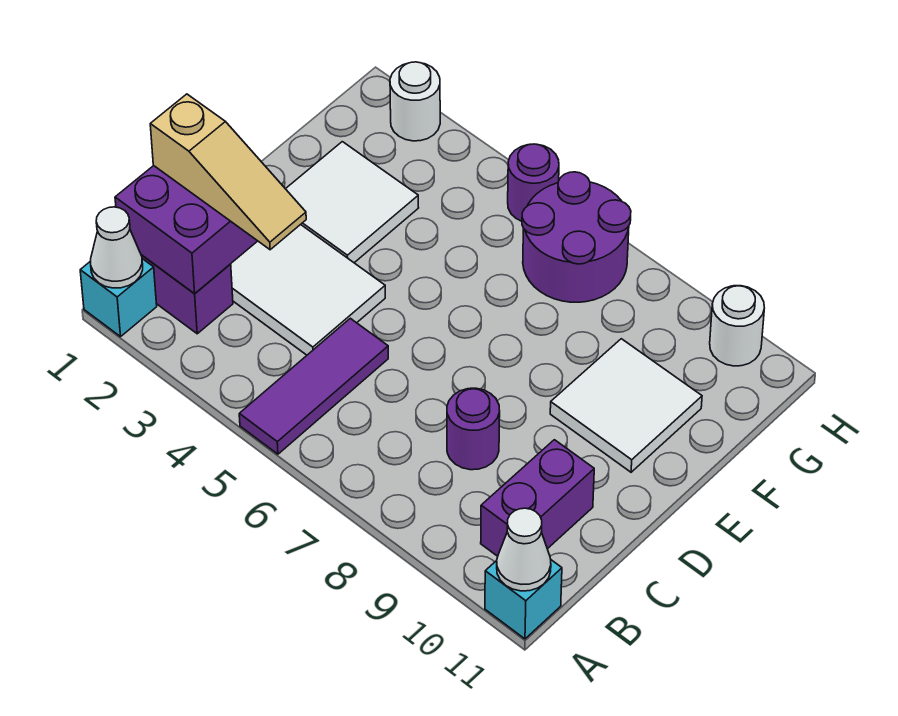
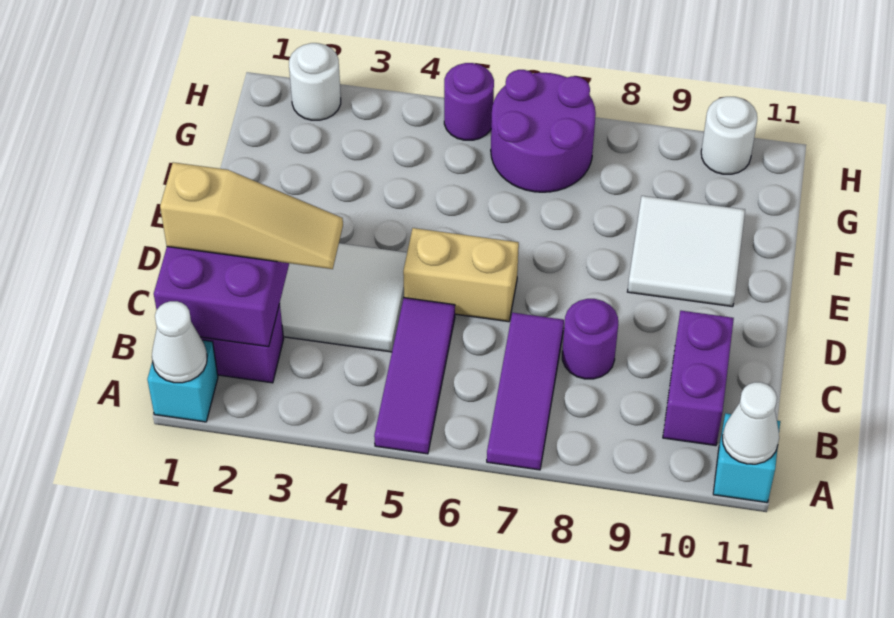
none -> purple tile A7:C7 level 1
none -> tan brick D5:D6 level 1
white tile E2:F3 level 1 -> none

